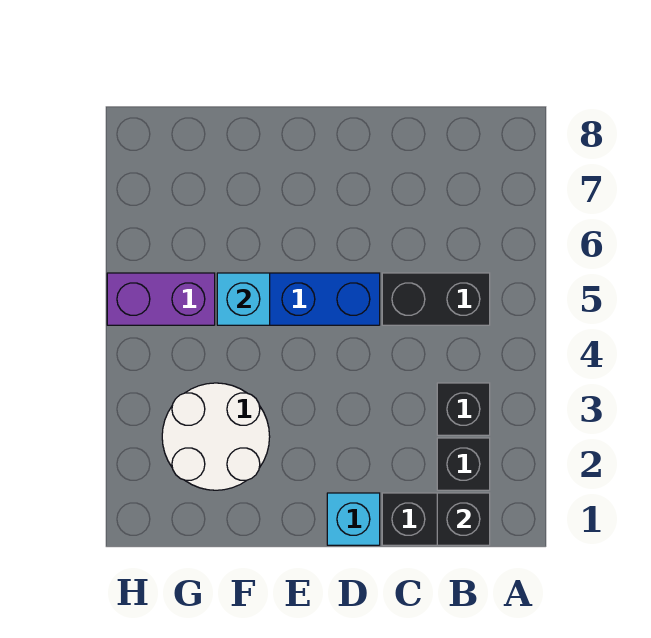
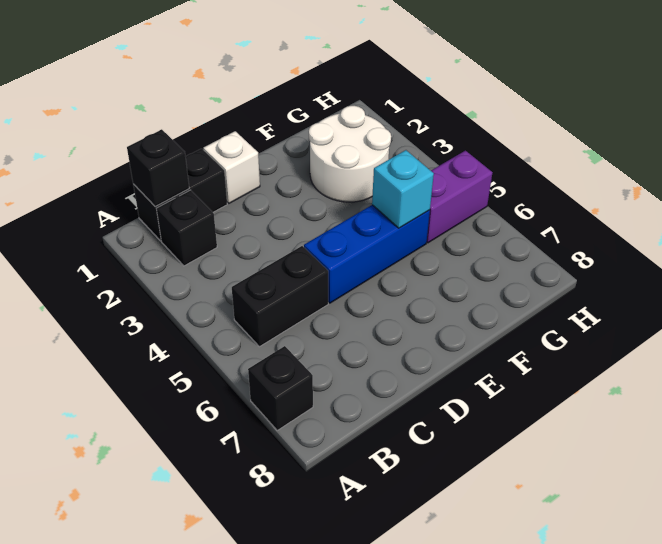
black brick B3 level 1 -> black brick A7 level 1
cyan brick D1 level 1 -> white brick D1 level 1

